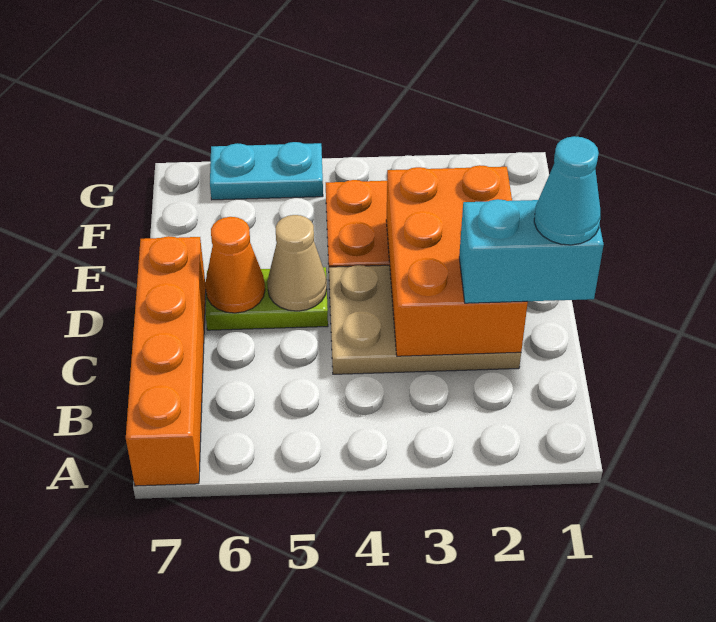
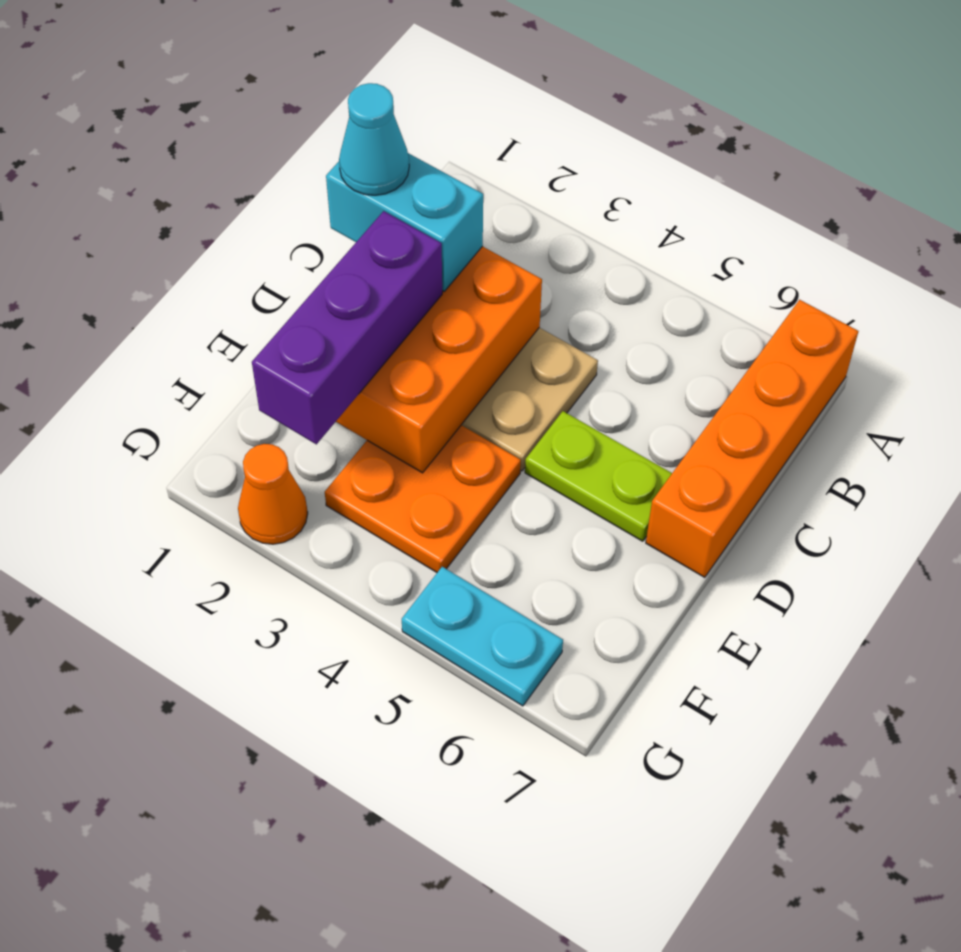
none -> purple brick D2:F2 level 3
tan cone D5 level 2 -> none
orange cone D6 level 2 -> orange cone G2 level 1

